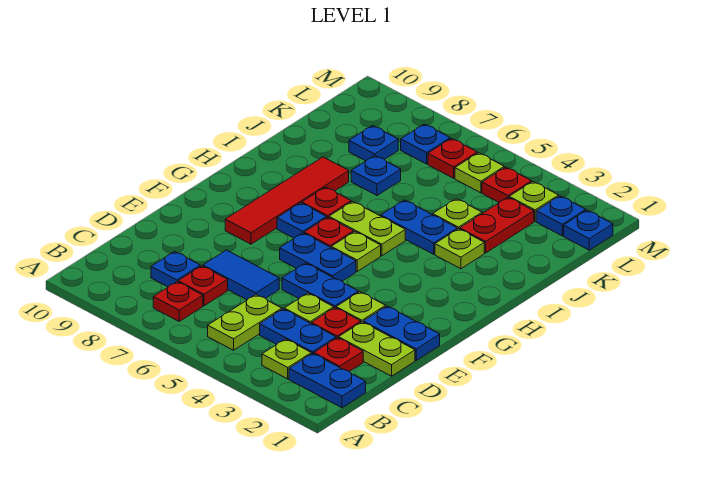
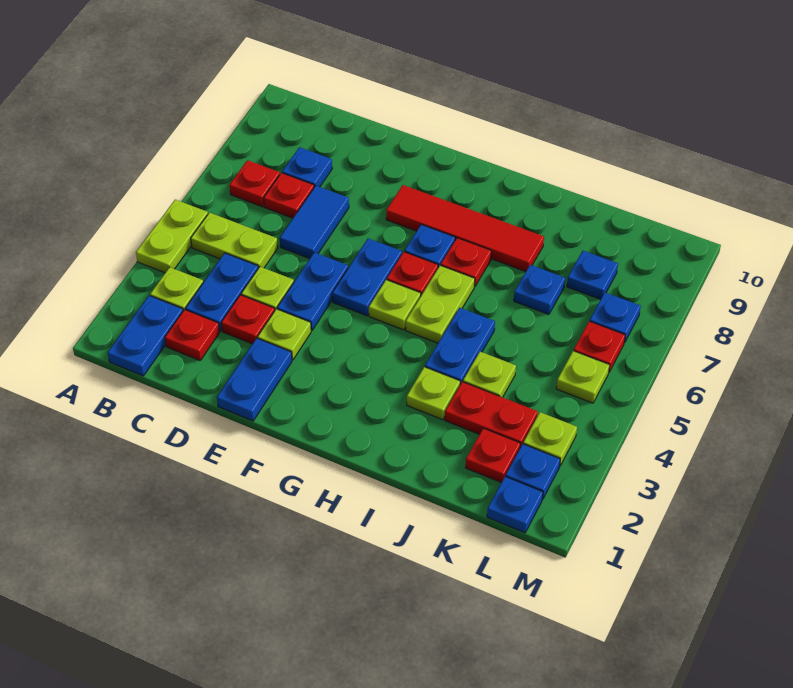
lime plate D1:D2 level 1 -> lime plate A4:A5 level 1
red plate L4 level 1 -> red plate K2 level 1

